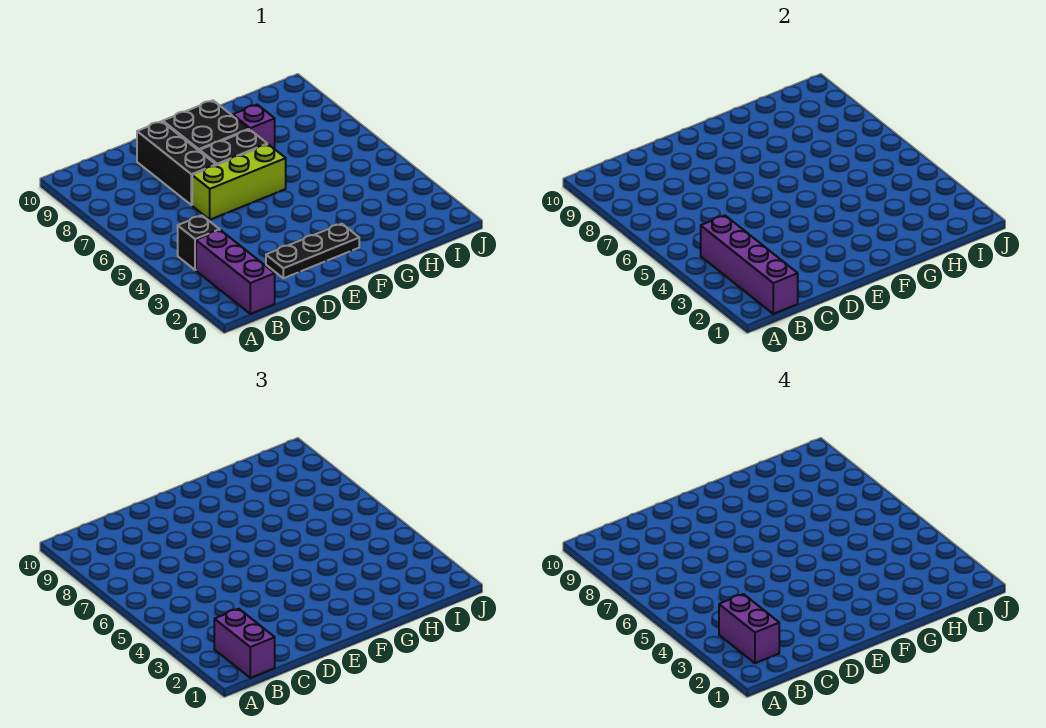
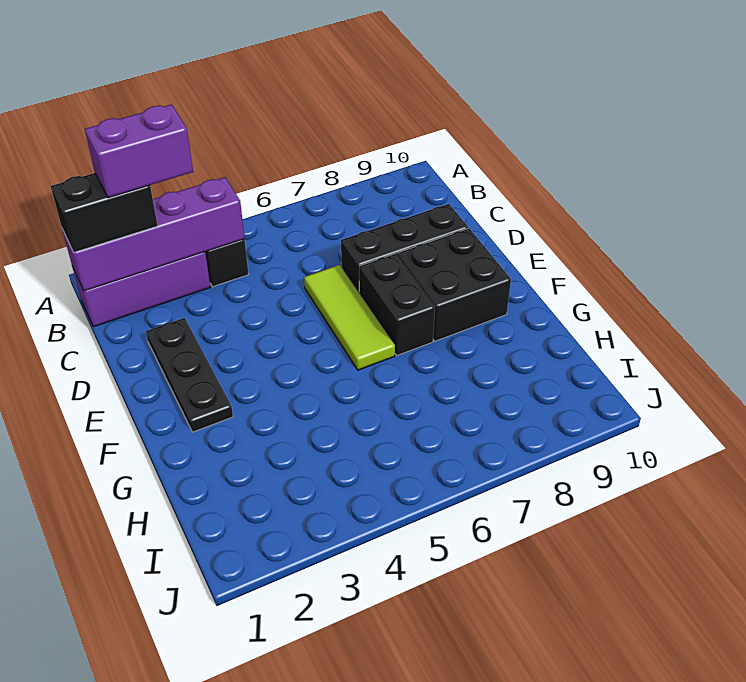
purple brick B1:B2 level 3 -> black brick B1:B2 level 3
lime brick D6:F6 level 1 -> lime tile D6:F6 level 1
purple brick G8 level 1 -> none

